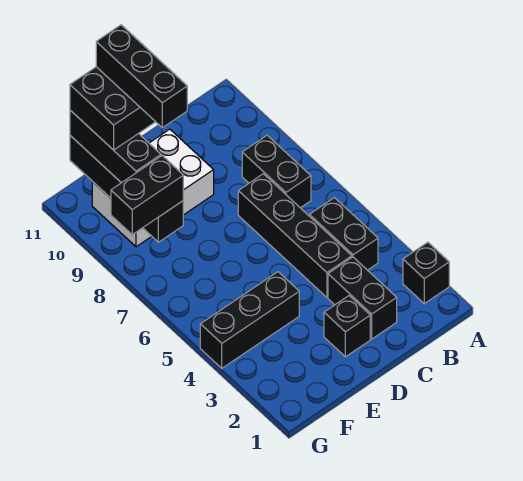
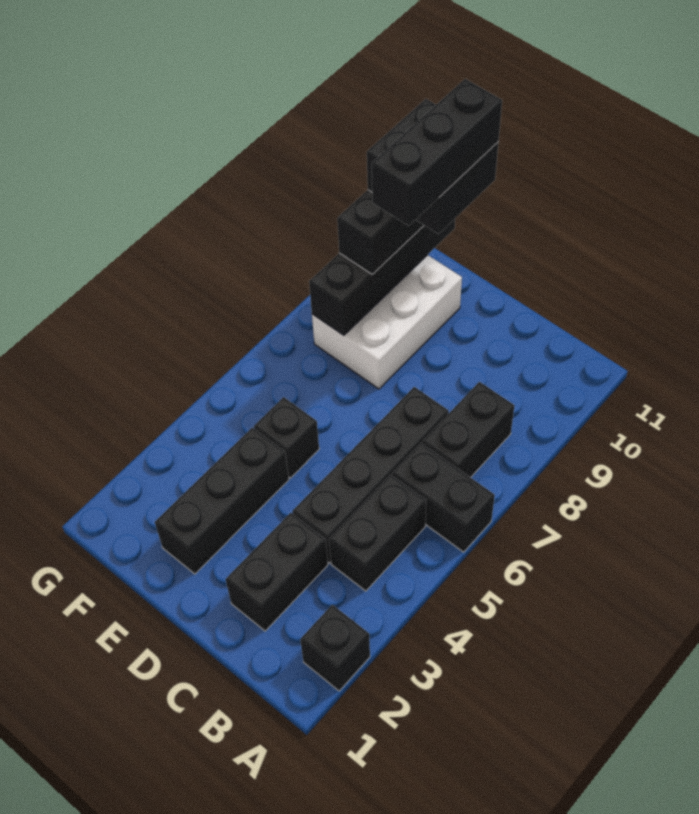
black brick D2 level 1 -> black brick E5 level 1
white brick D9:F10 level 1 -> white brick E8:F10 level 1
black brick E4:G4 level 1 -> black brick E2:E4 level 1
black brick F8:G8 level 3 -> black brick A6:B6 level 1

